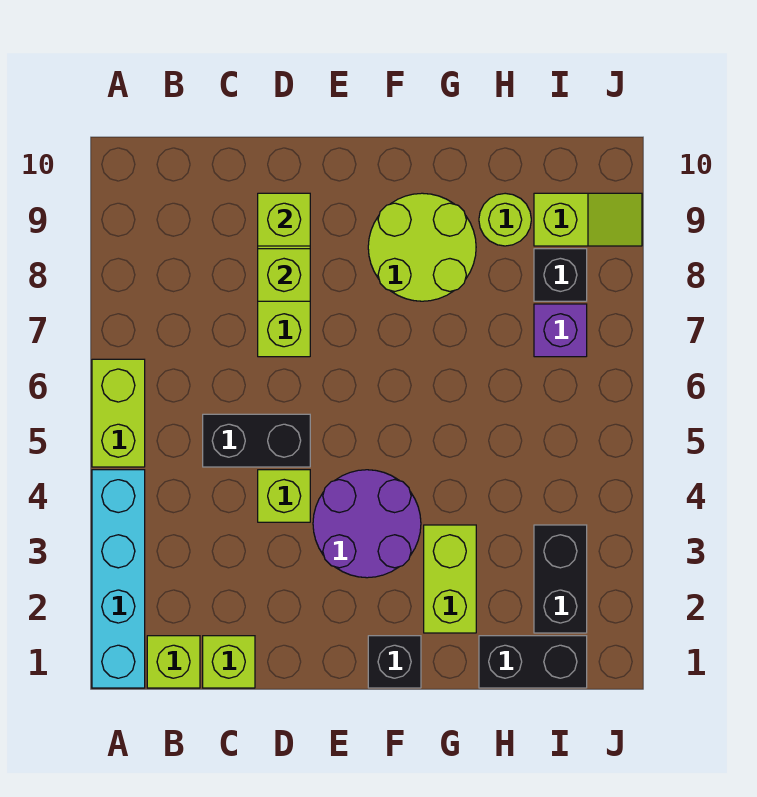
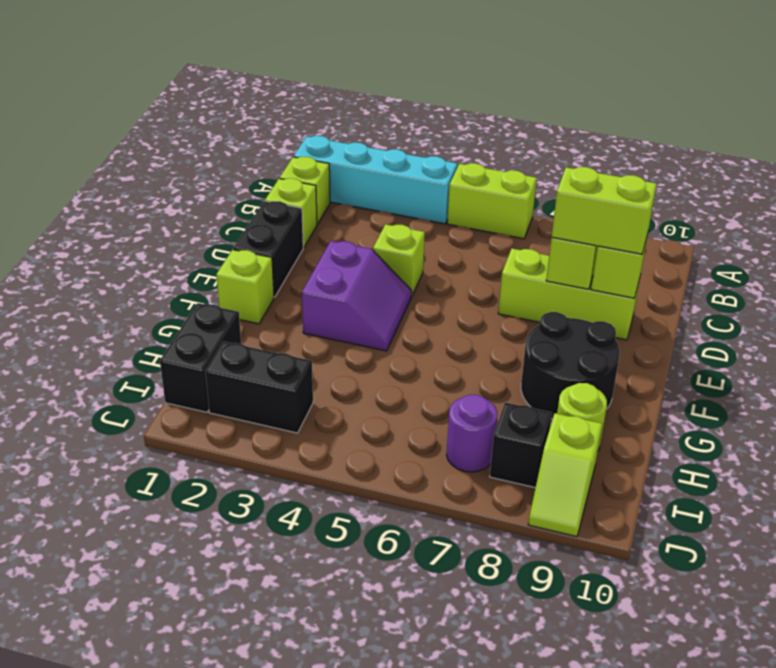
black brick C5:D5 level 1 -> black brick D1:E1 level 1
purple round brick E3:F4 level 1 -> purple slope E3:F4 level 1 top 3
black brick F1 level 1 -> lime brick F1 level 1
lime round brick F8:G9 level 1 -> black round brick F8:G9 level 1
lime brick G2:G3 level 1 -> lime brick D8:D9 level 3
purple brick I7 level 1 -> purple round brick I7 level 1

